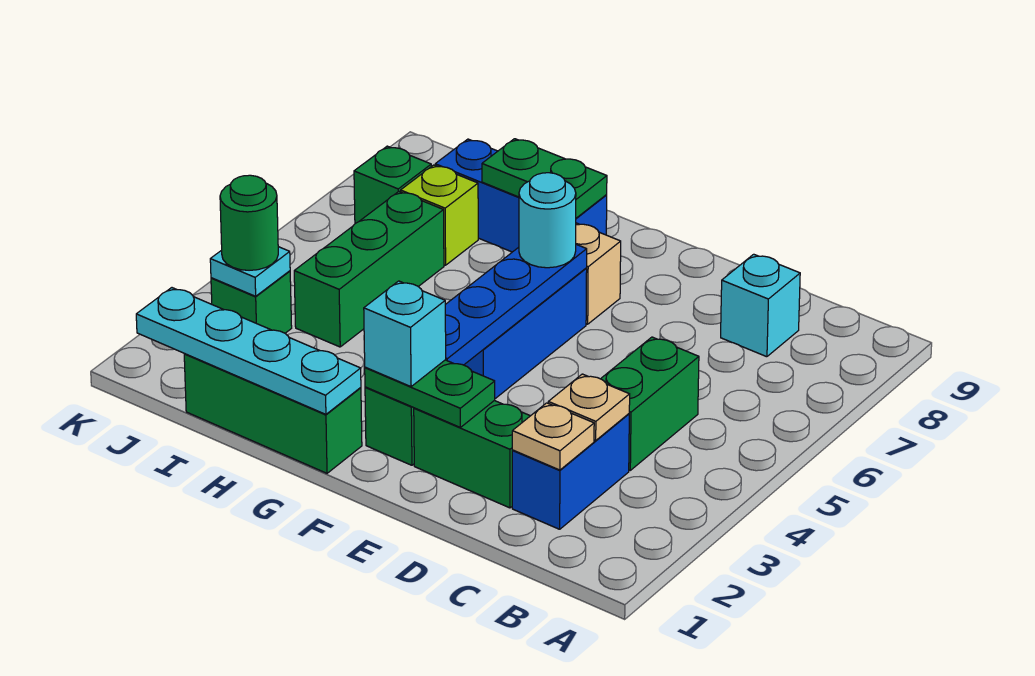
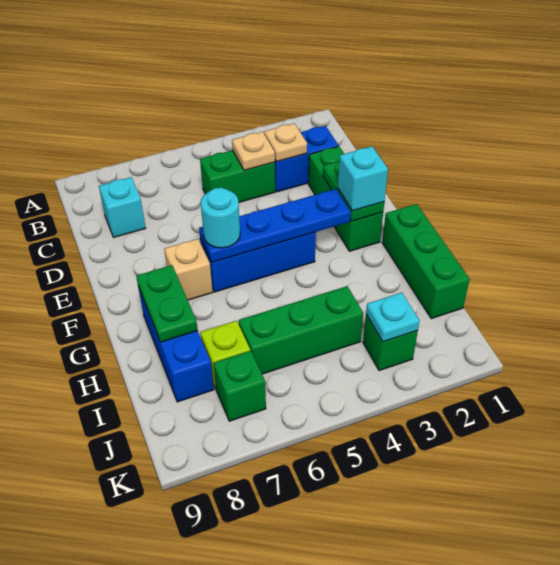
tan plate C2 level 2 -> tan plate C4 level 2
cyan plate G1:J1 level 2 -> none
green round brick J3 level 3 -> none

